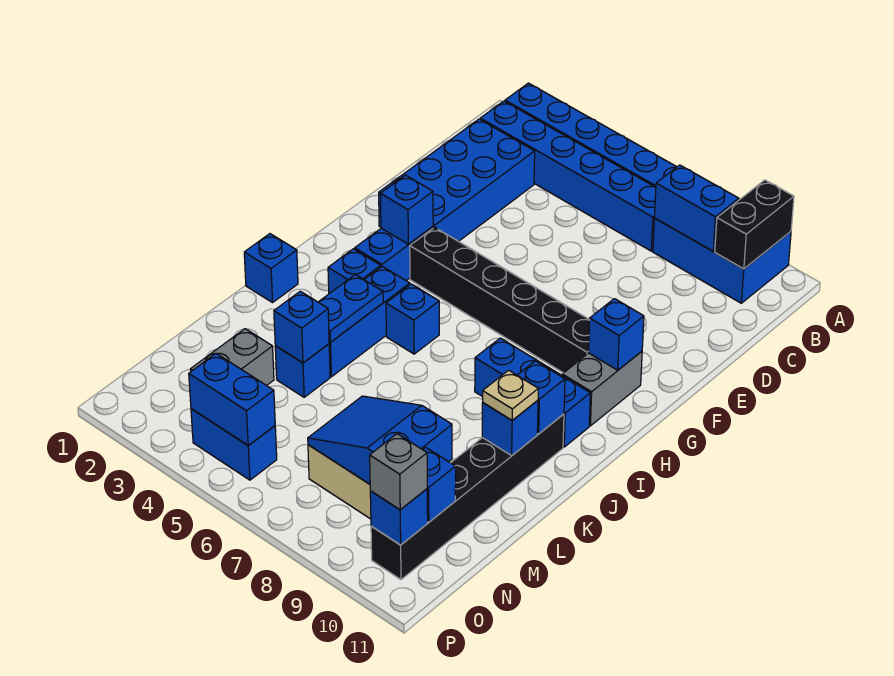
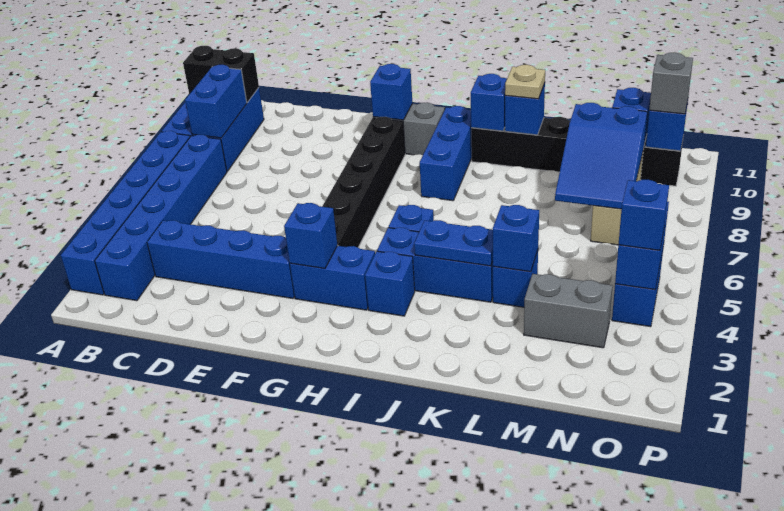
blue brick C2:F3 level 1 -> blue brick C3:F3 level 1
blue brick J1 level 1 -> blue brick O4 level 3

